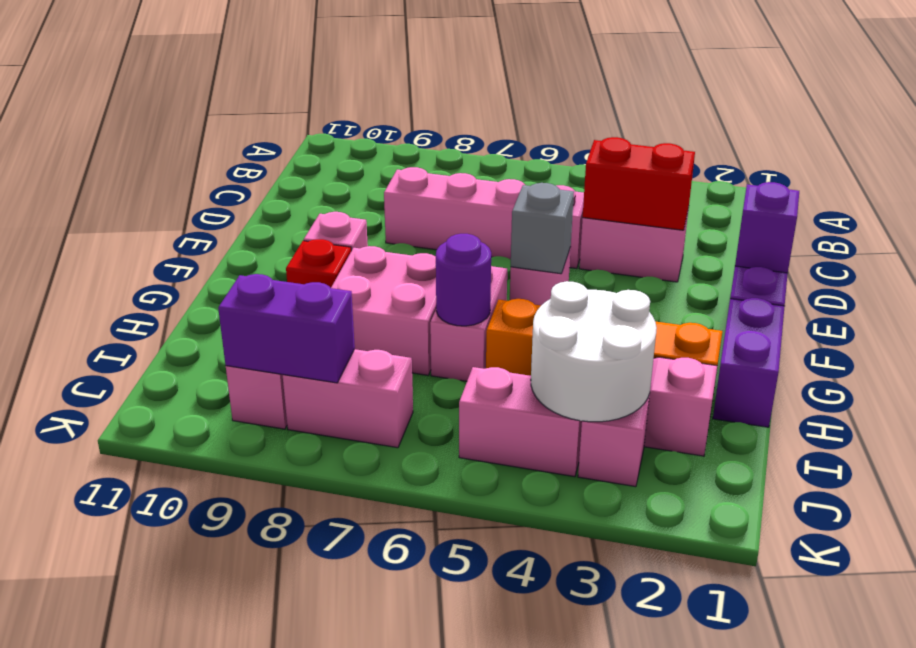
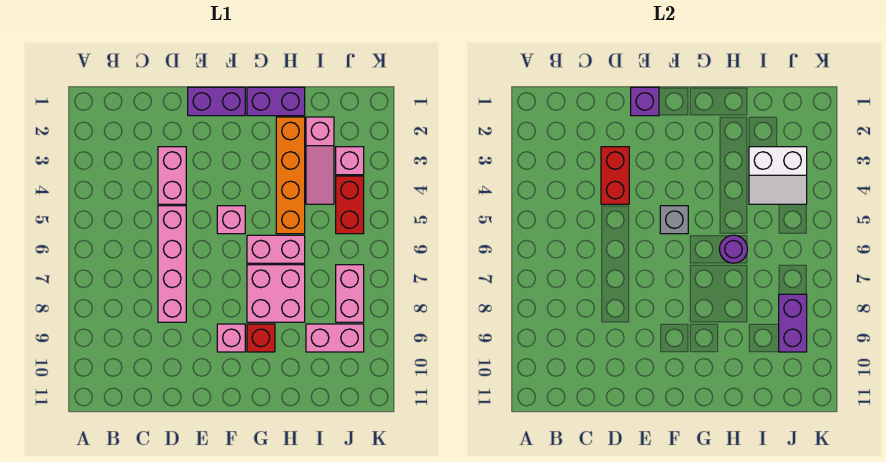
white round brick I3:J4 level 2 -> white slope I3:J4 level 2 top 3
pink brick J4:J5 level 1 -> red brick J4:J5 level 1

